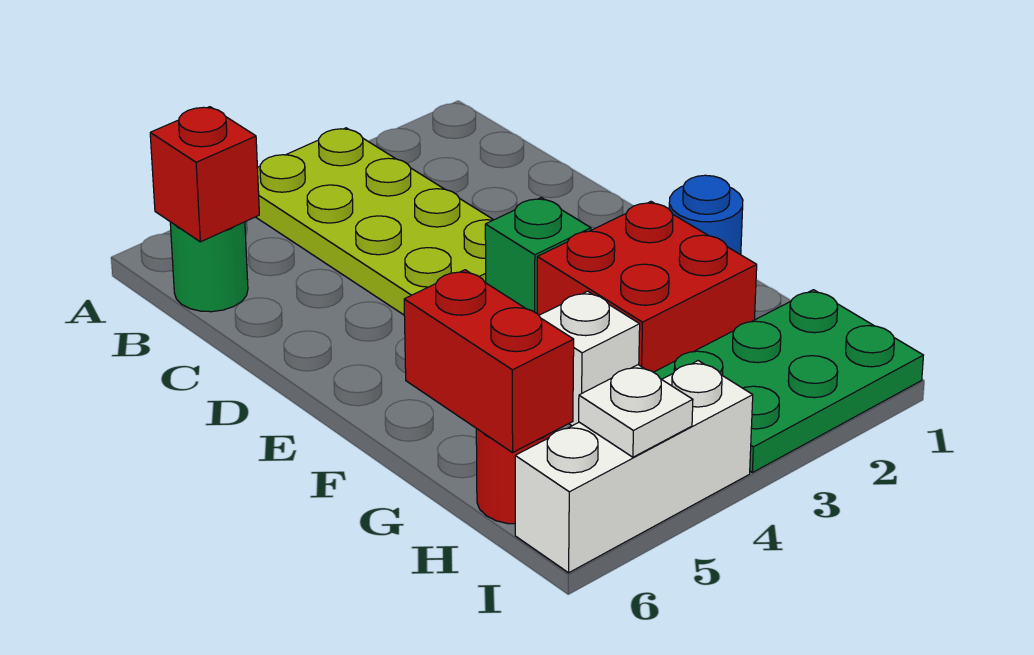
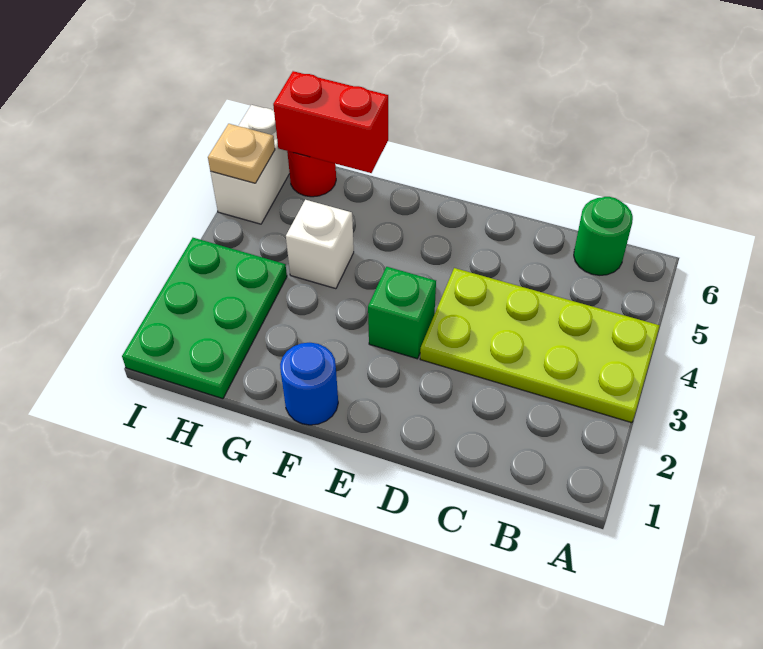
red brick B6 level 2 -> none
red brick F2:G3 level 1 -> none
white brick I4:I6 level 1 -> white brick I5:I6 level 1
white plate I5 level 2 -> tan plate I5 level 2

